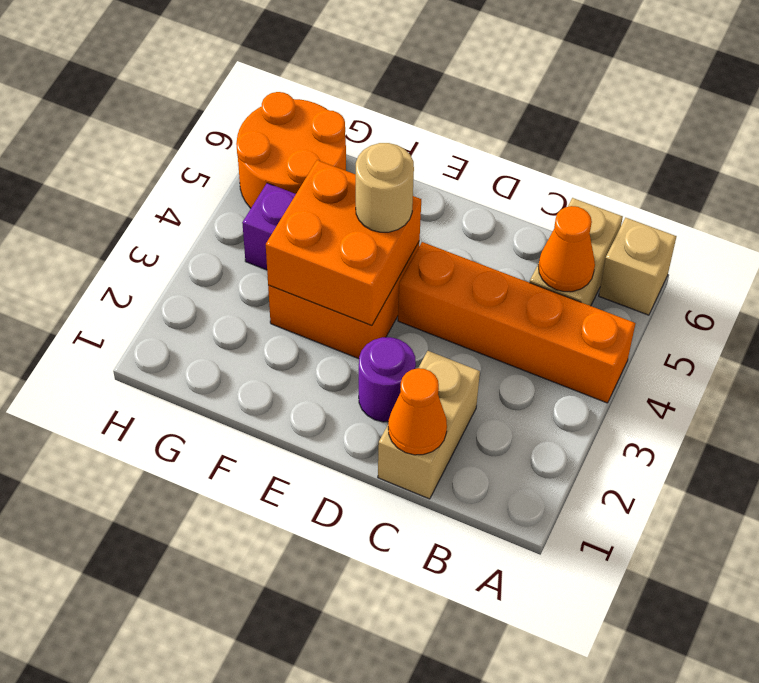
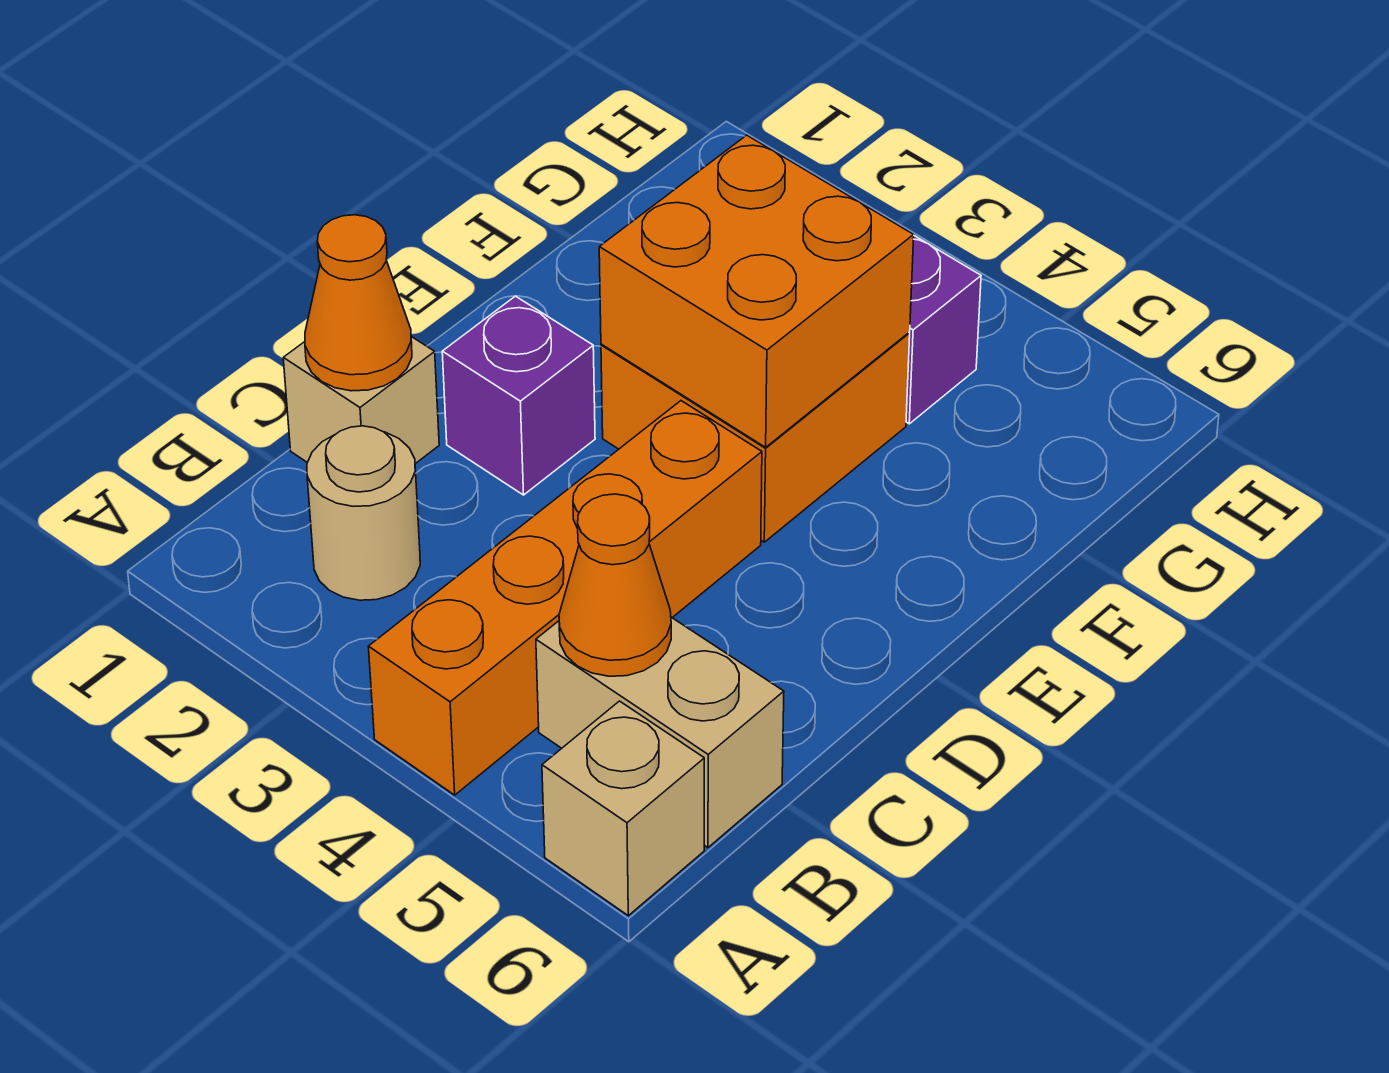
tan brick C1:C2 level 1 -> tan brick C1 level 1
purple round brick D2 level 1 -> purple brick D2 level 1
tan round brick E4 level 3 -> tan round brick B2 level 1
orange round brick G5:H6 level 1 -> none

